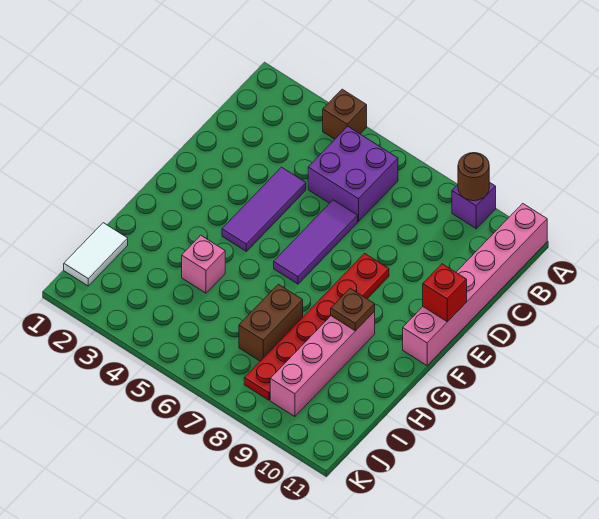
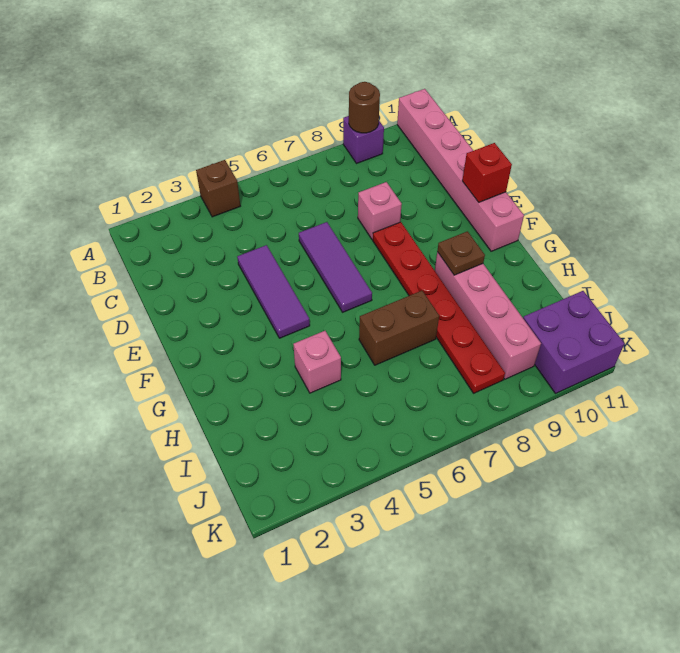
purple brick B5:C6 level 1 -> purple brick J10:K11 level 1
none -> pink brick D8 level 1
brown brick H7:I7 level 1 -> brown brick H6:H7 level 1
white tile I1:J1 level 1 -> none

